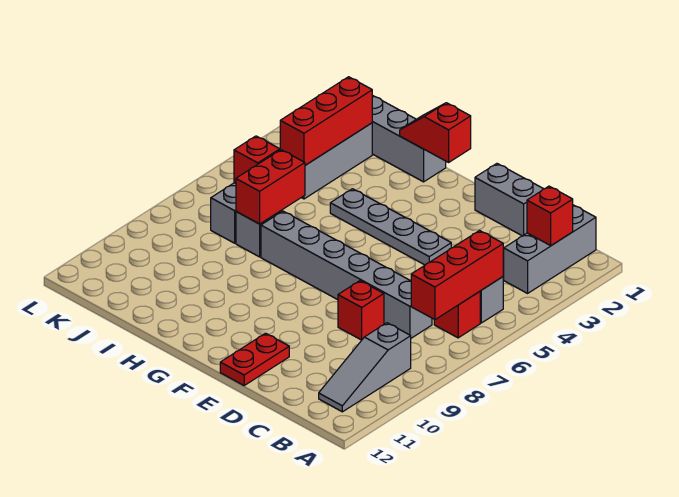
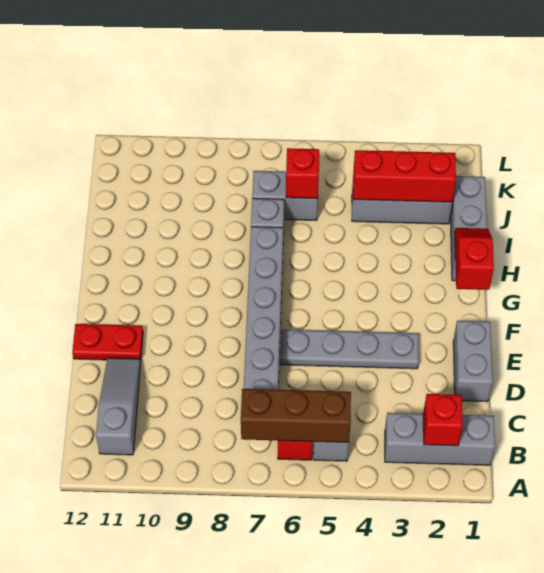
red brick B5:B7 level 2 -> brown brick B5:B7 level 2
grey slope B9:B11 level 1 top 9 -> grey slope B11:D11 level 1 top B
red brick D8 level 1 -> none
grey plate E4:H4 level 1 -> grey plate E3:E6 level 1
red brick I6:I7 level 2 -> none

